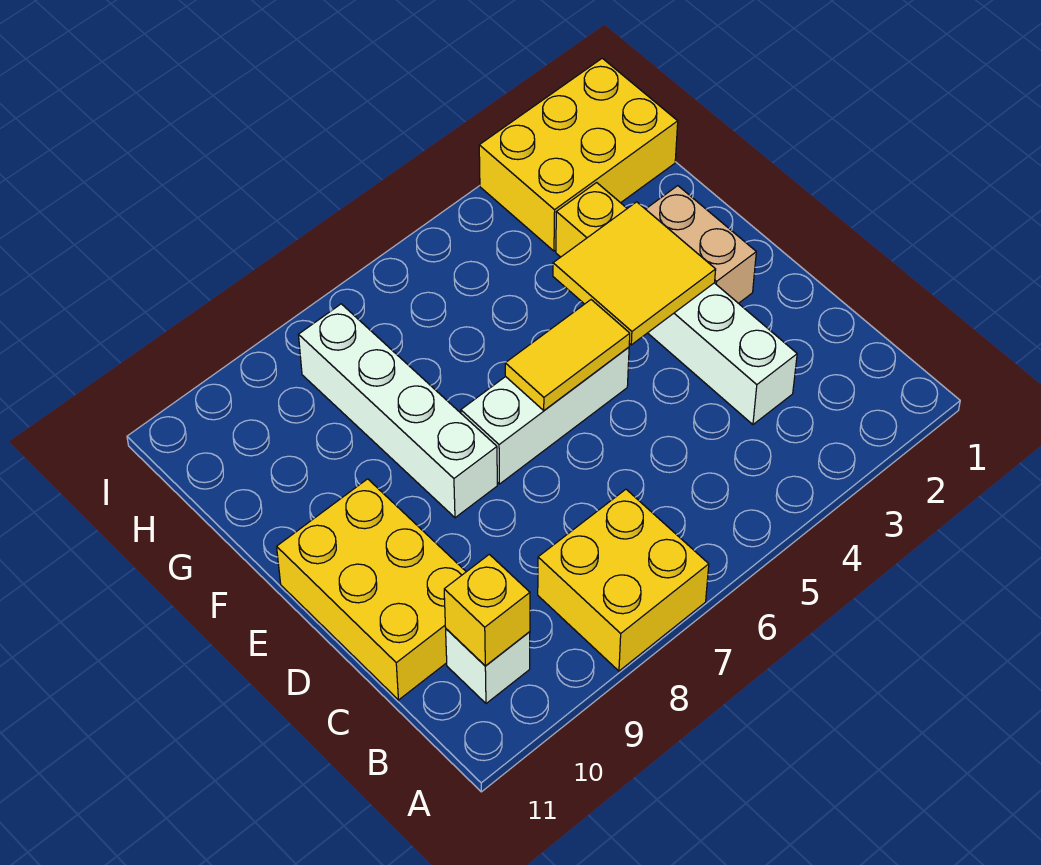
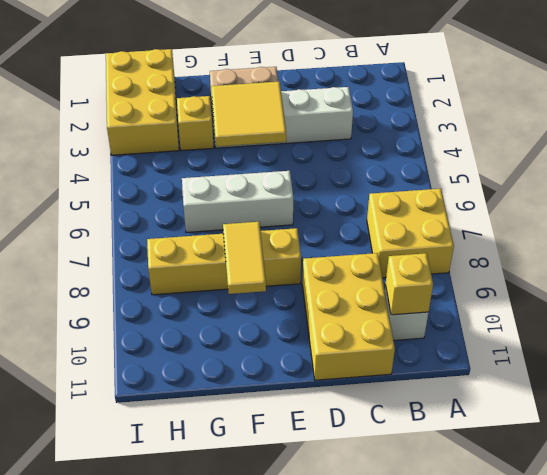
yellow brick C10:E11 level 1 -> yellow brick C9:D11 level 1
white brick E5:E7 level 1 -> white brick E6:G6 level 1
yellow tile E5:E6 level 2 -> yellow tile F8:F9 level 2
white brick E8:H8 level 1 -> yellow brick E8:H8 level 1

